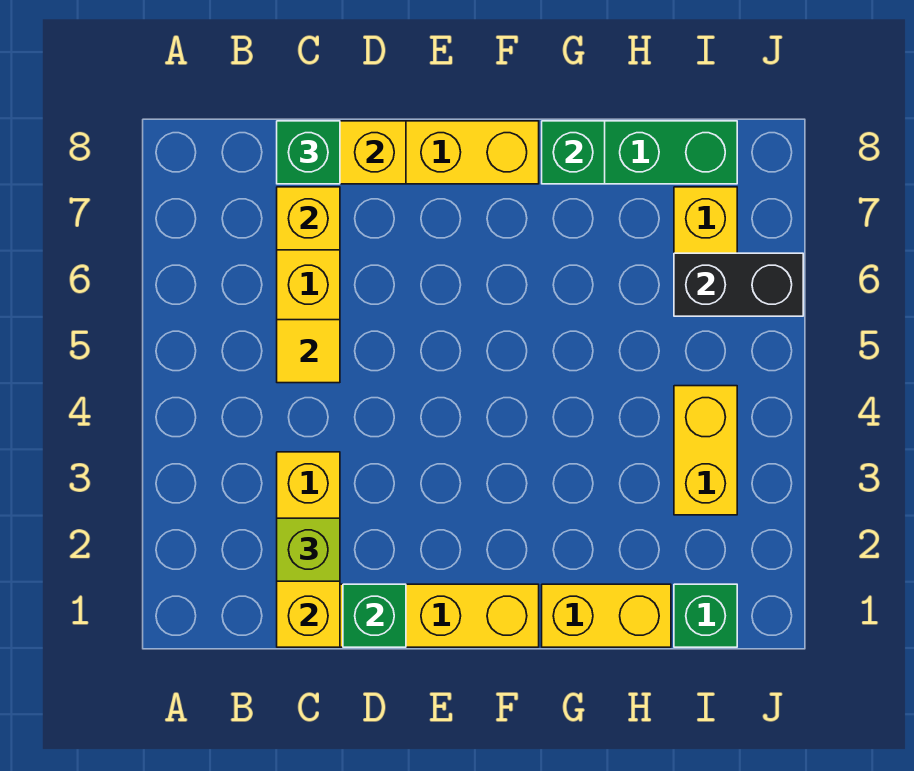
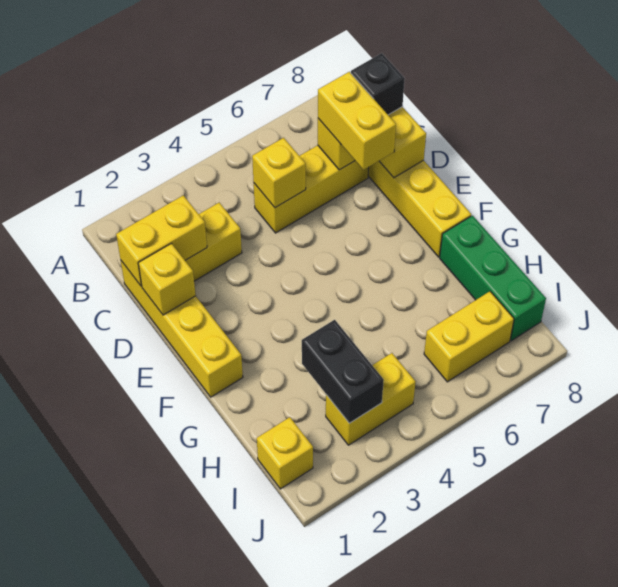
lime brick C2 level 3 -> none
yellow tile C5 level 2 -> yellow brick C5 level 2
green brick C8 level 3 -> black brick C8 level 3
green brick D1 level 2 -> yellow brick D1 level 2
yellow brick G1:H1 level 1 -> yellow brick C7:D7 level 3
green brick G8 level 2 -> none
green brick I1 level 1 -> yellow brick I1 level 1
black brick I6:J6 level 2 -> black brick H3:I3 level 2

